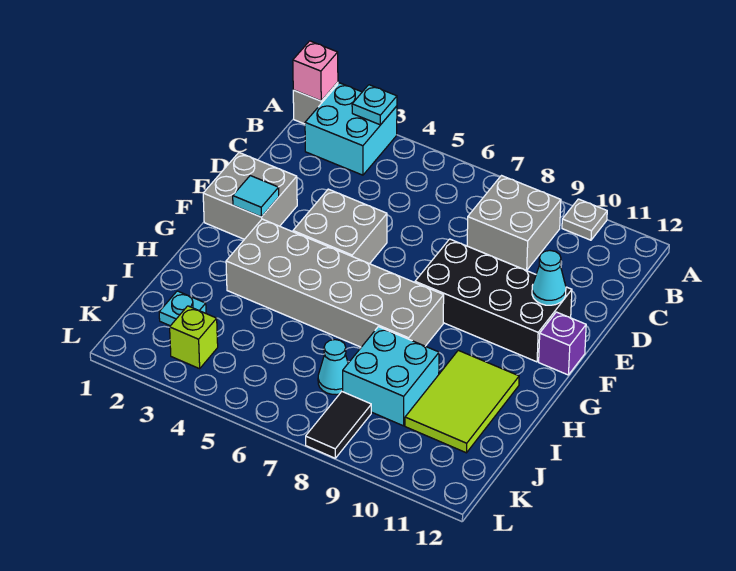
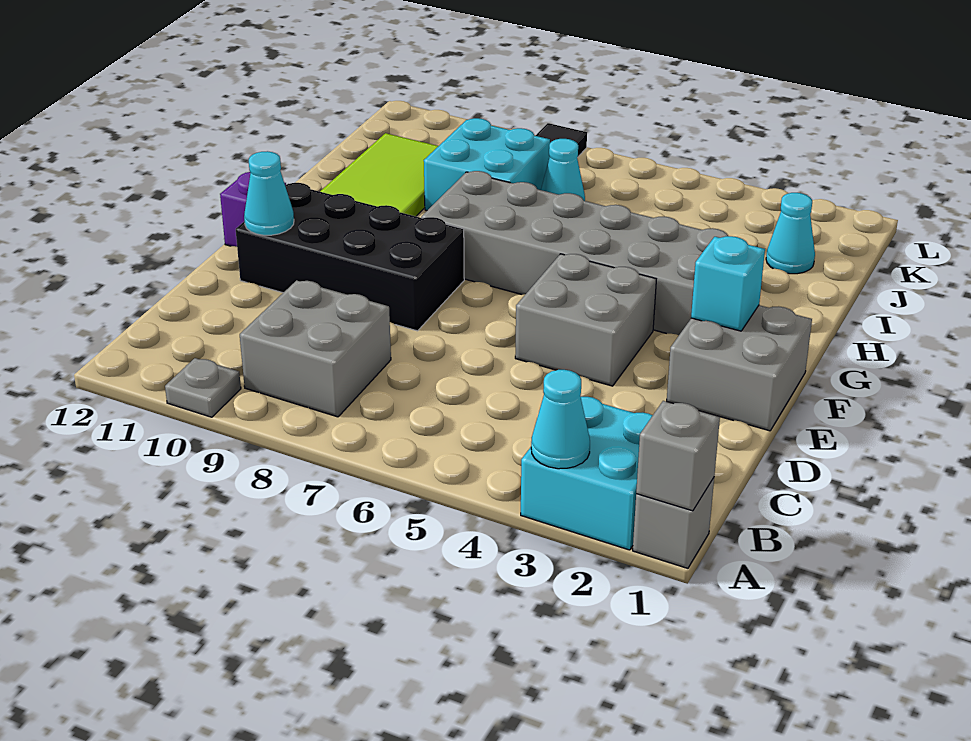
pink brick A1 level 2 -> grey brick A1 level 2
cyan plate A3 level 2 -> cyan cone A3 level 2
cyan tile F2 level 2 -> cyan brick F2 level 2
cyan plate J2 level 1 -> cyan cone J2 level 1
lime brick K3 level 1 -> none

